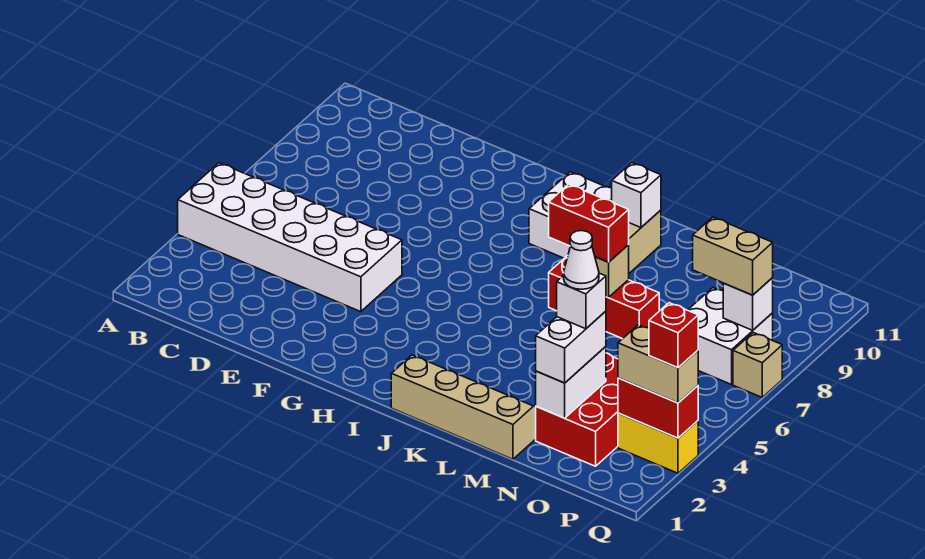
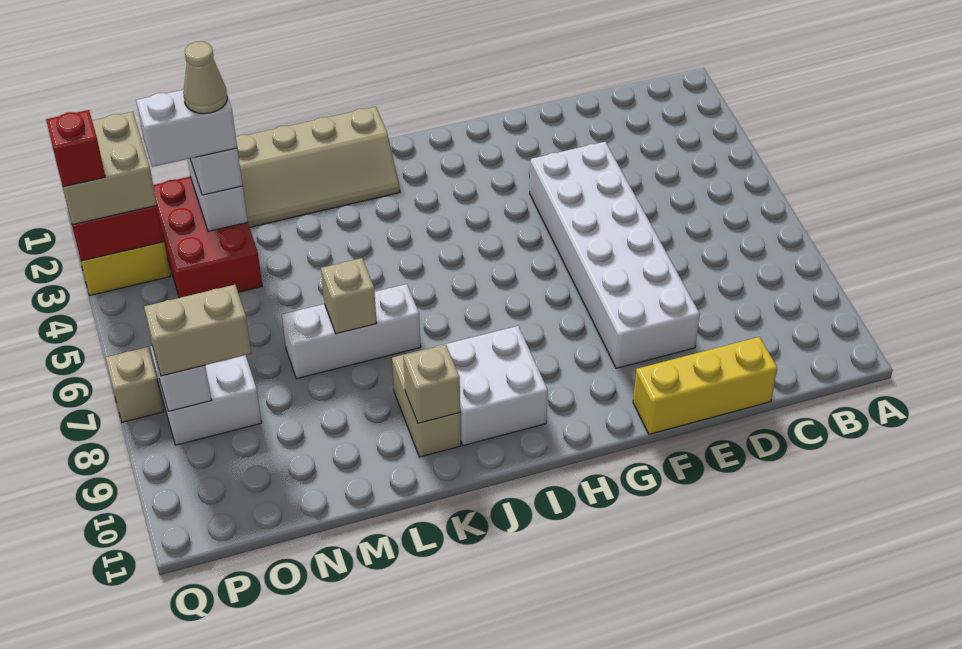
white brick A4:F5 level 1 -> white brick E4:F9 level 1
none -> yellow brick D11:F11 level 1
red brick K7:M7 level 1 -> white brick K7:M7 level 1
red brick K7:L7 level 3 -> none
white brick K10 level 2 -> tan brick K10 level 2
white brick N3 level 4 -> white brick N3:O3 level 4
white cone N3 level 5 -> tan cone N3 level 5
tan brick P3:Q3 level 3 -> tan brick P2:Q3 level 3

